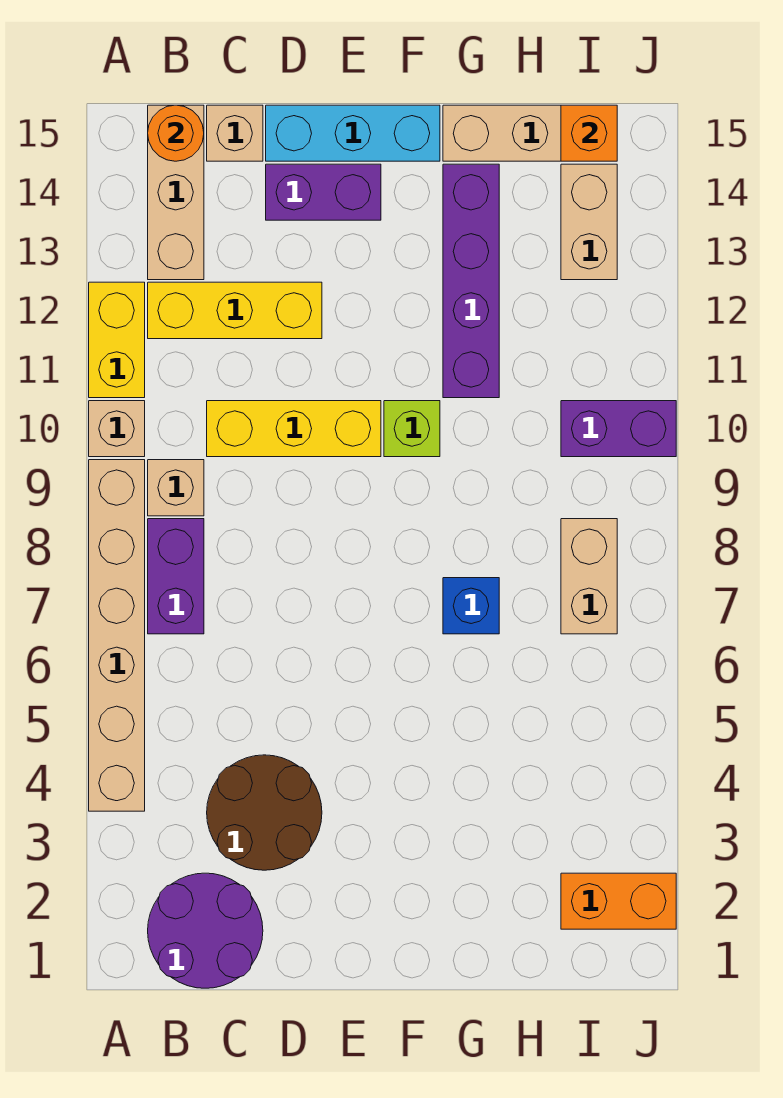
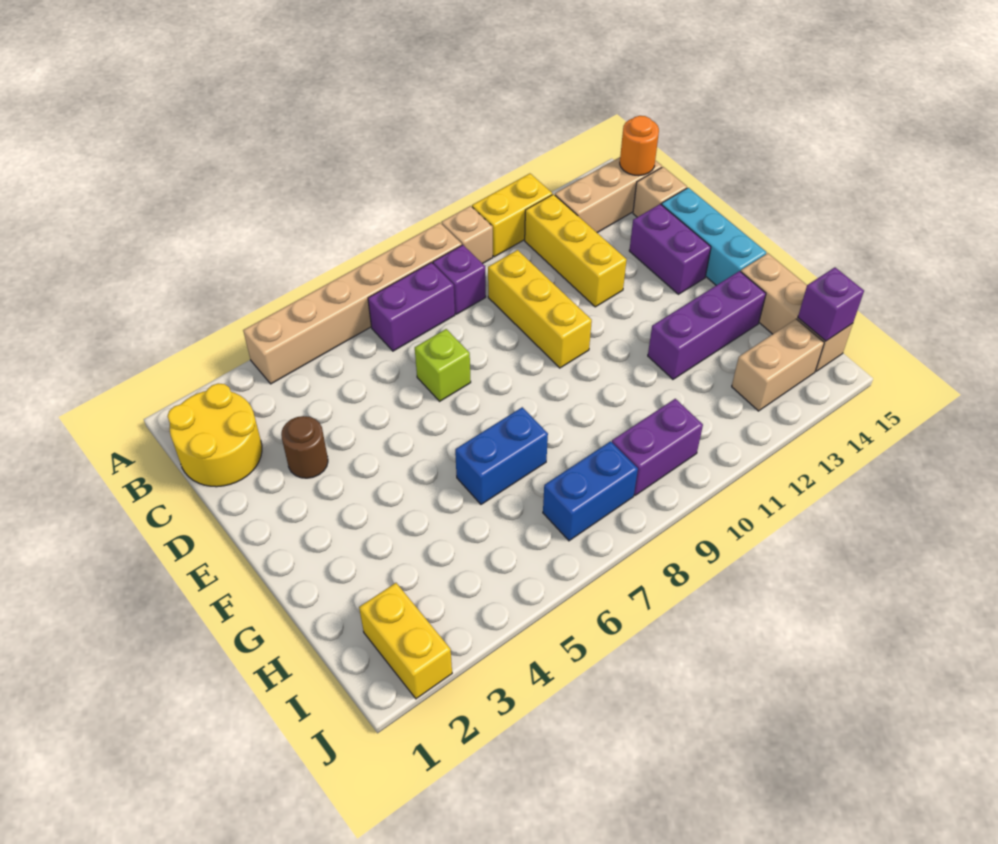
purple round brick B1:C2 level 1 -> yellow round brick B1:C2 level 1
tan brick B9 level 1 -> purple brick B9 level 1
brown round brick C3:D4 level 1 -> brown round brick D3 level 1
lime brick F10 level 1 -> lime brick D7 level 1
blue brick G7 level 1 -> blue brick G6:G7 level 1
purple brick G11:G14 level 1 -> purple brick G12:G14 level 1
orange brick I2:J2 level 1 -> yellow brick I2:J2 level 1
tan brick I7:I8 level 1 -> blue brick I7:I8 level 1
purple brick I10:J10 level 1 -> purple brick I9:I10 level 1
orange brick I15 level 2 -> purple brick I15 level 2

